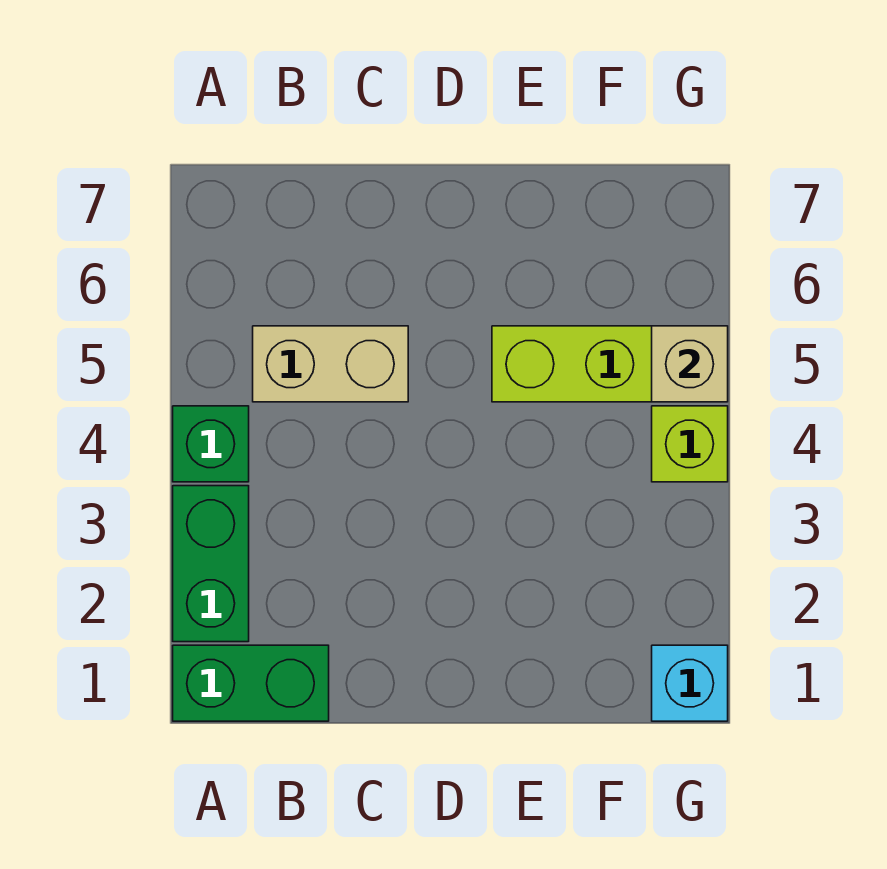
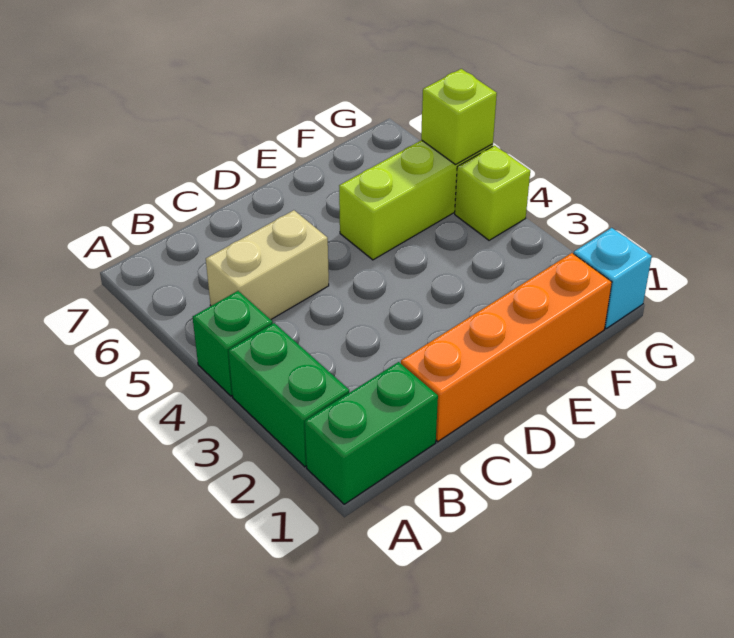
none -> orange brick C1:F1 level 1
tan brick G5 level 2 -> lime brick G5 level 2

